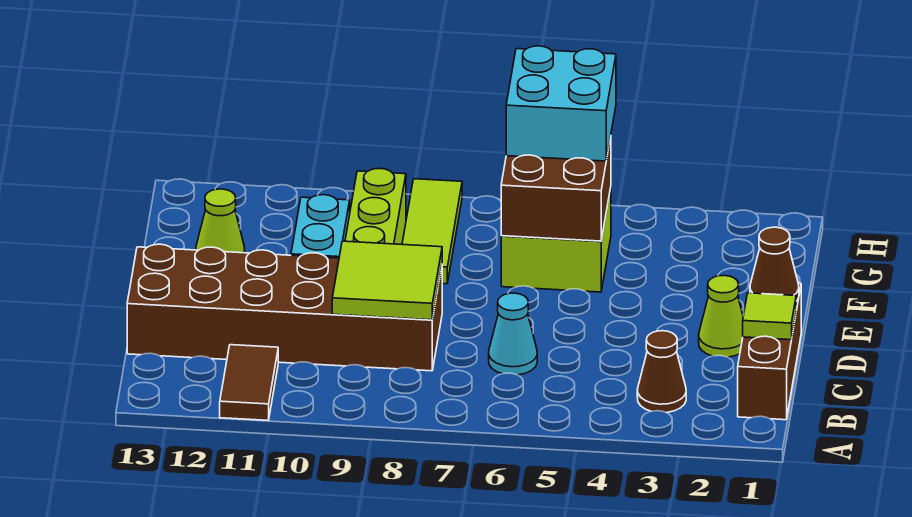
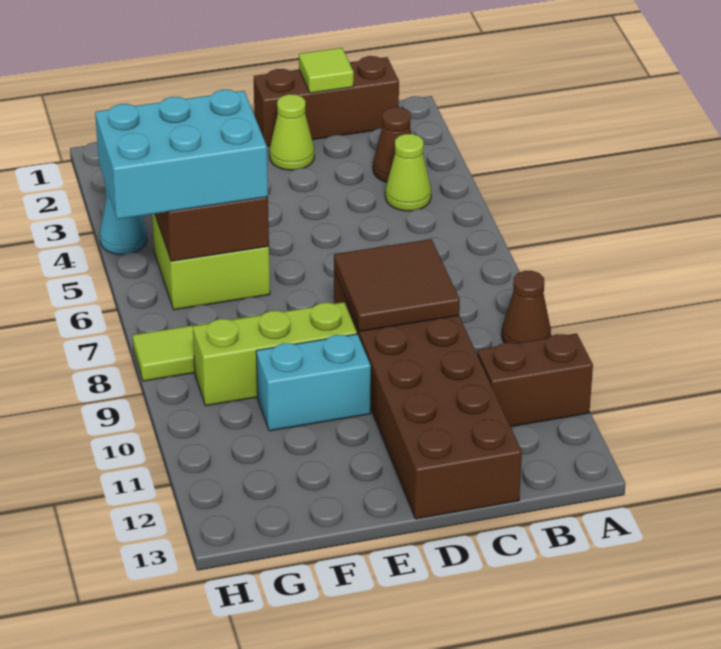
brown tile A11:B11 level 1 -> brown brick A11:B11 level 1
cyan cone C6 level 1 -> cyan cone H4 level 1
lime tile C8:D9 level 2 -> brown tile C8:D9 level 2
brown cone D1 level 2 -> brown cone A9 level 1
lime cone F12 level 1 -> lime cone B4 level 1
cyan brick G5:H6 level 3 -> cyan brick F5:H6 level 3

